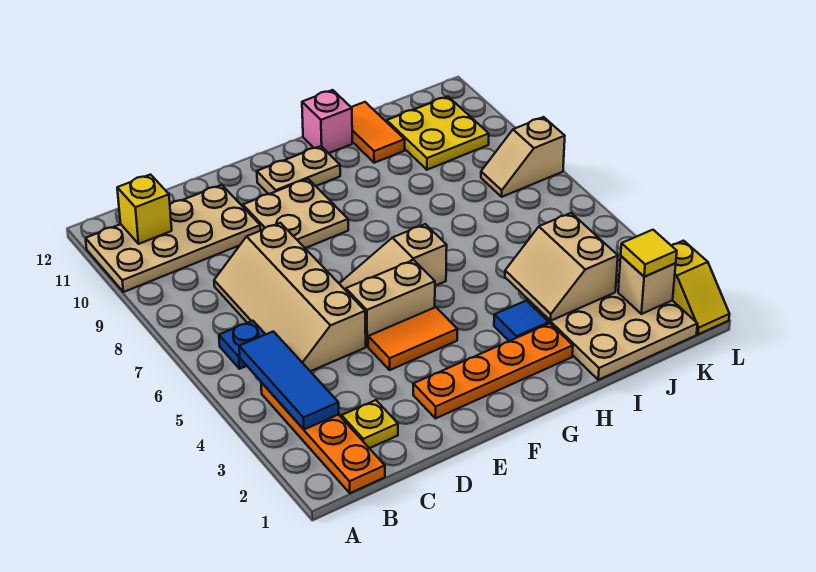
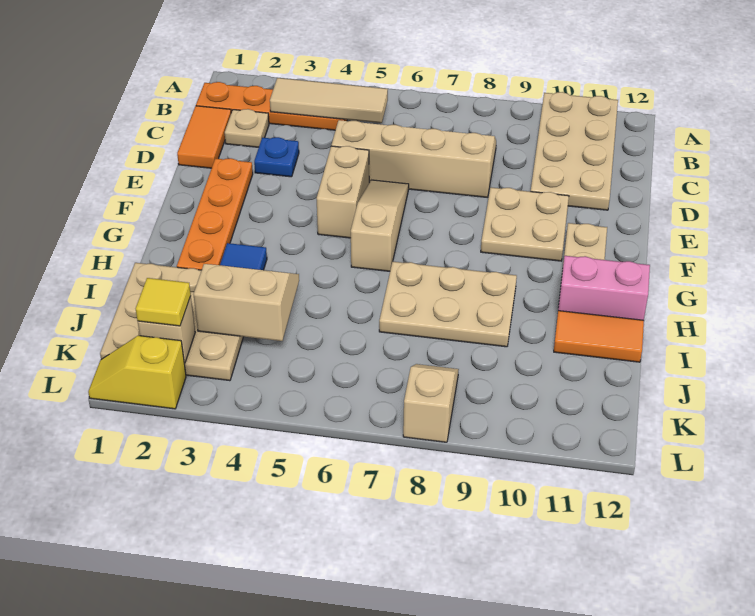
blue tile B3:B5 level 2 -> tan tile B3:B5 level 2
blue plate B6 level 1 -> blue plate D3 level 1
yellow brick B11 level 2 -> none
yellow plate C2 level 1 -> tan plate C2 level 1
orange tile E4:F4 level 1 -> orange tile C1:D1 level 1
none -> tan plate H7:I9 level 1
pink brick H12 level 1 -> pink brick H11:H12 level 1
yellow plate J10:K11 level 1 -> none

